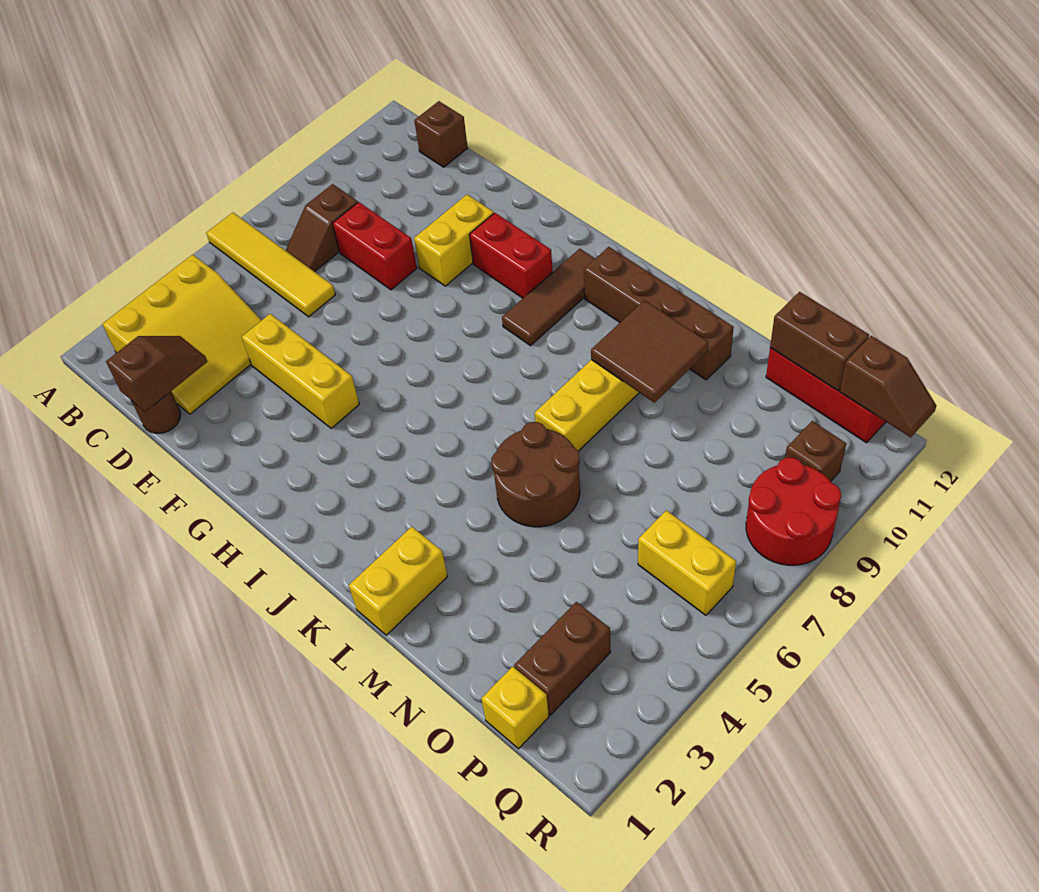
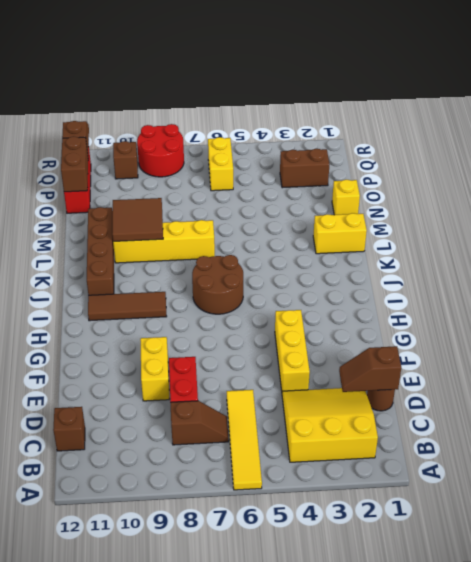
yellow brick F9:F10 level 1 -> yellow brick E9:F9 level 1
red brick G10:H10 level 1 -> none
brown round brick L5:M6 level 1 -> brown round brick I6:J7 level 1
yellow brick P1 level 1 -> yellow brick N1 level 1

